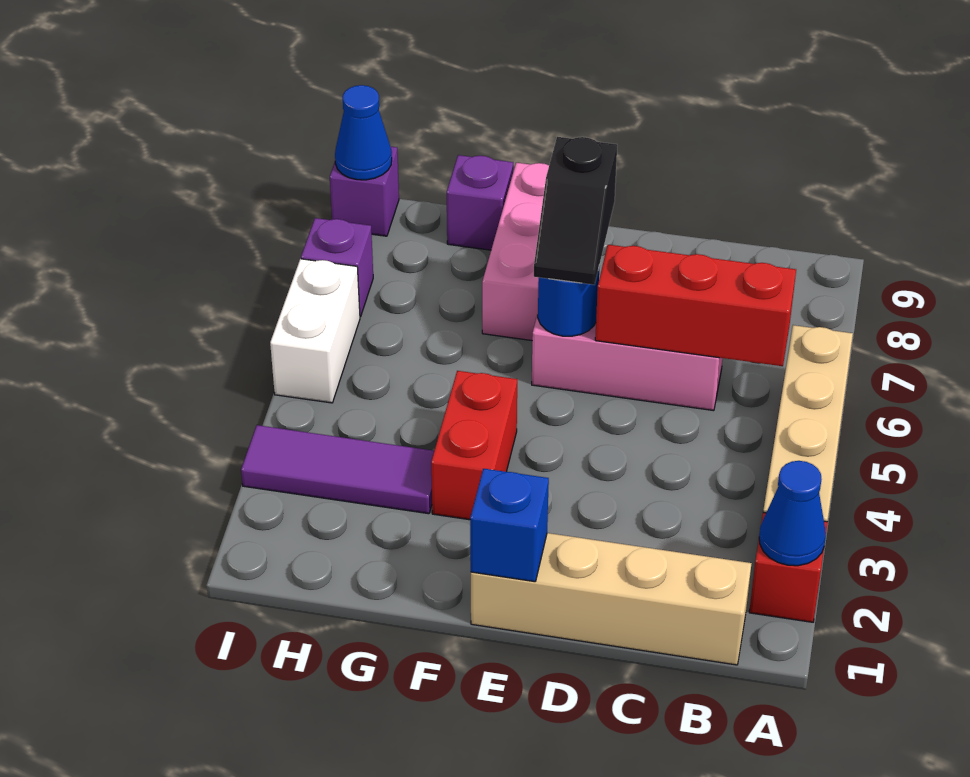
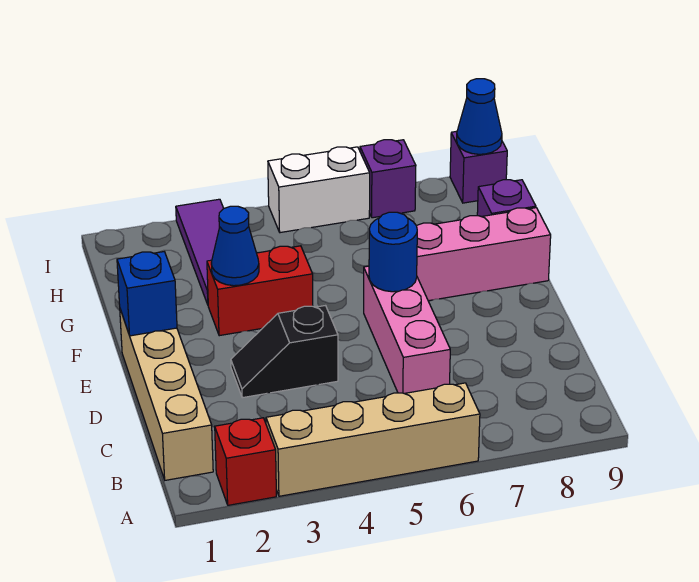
blue cone A2 level 2 -> blue cone F3 level 2
red brick B6:D6 level 2 -> none
black slope E6:E7 level 3 top 7 -> black slope D3:D4 level 1 top 4

